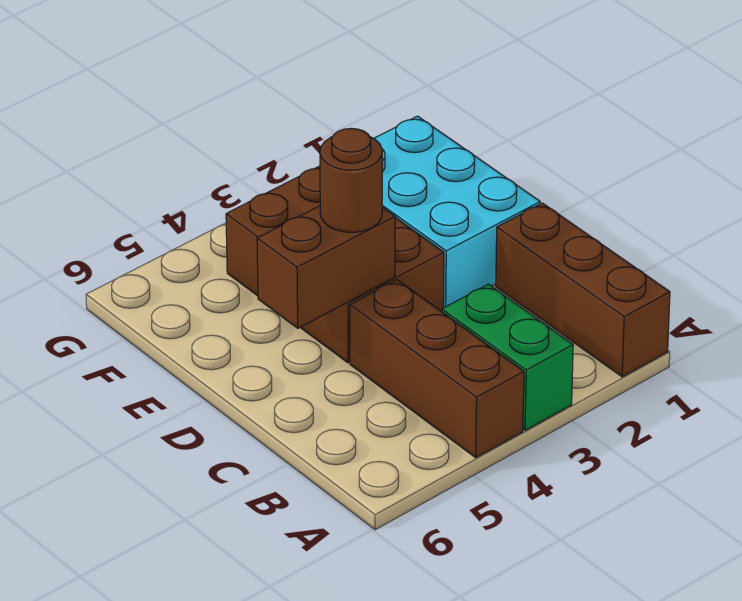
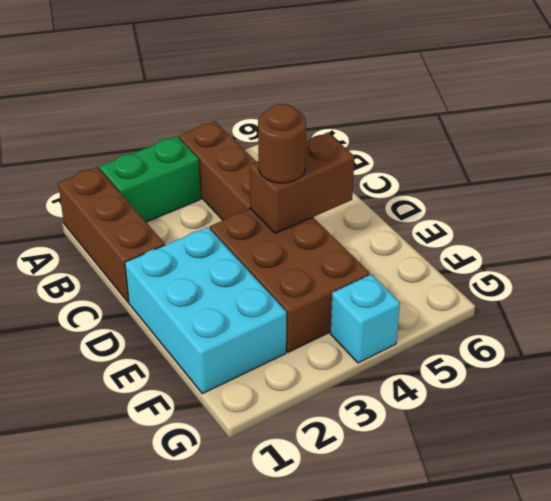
green brick A3:B3 level 1 -> green brick A2:A3 level 1
none -> cyan brick G4 level 1

